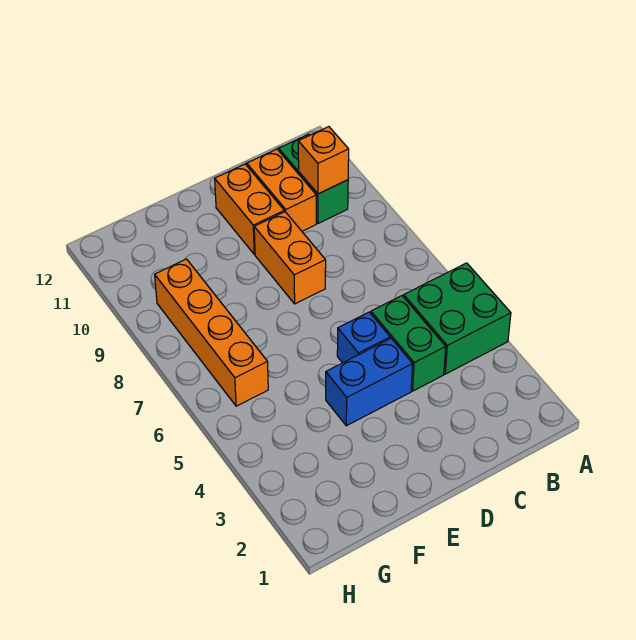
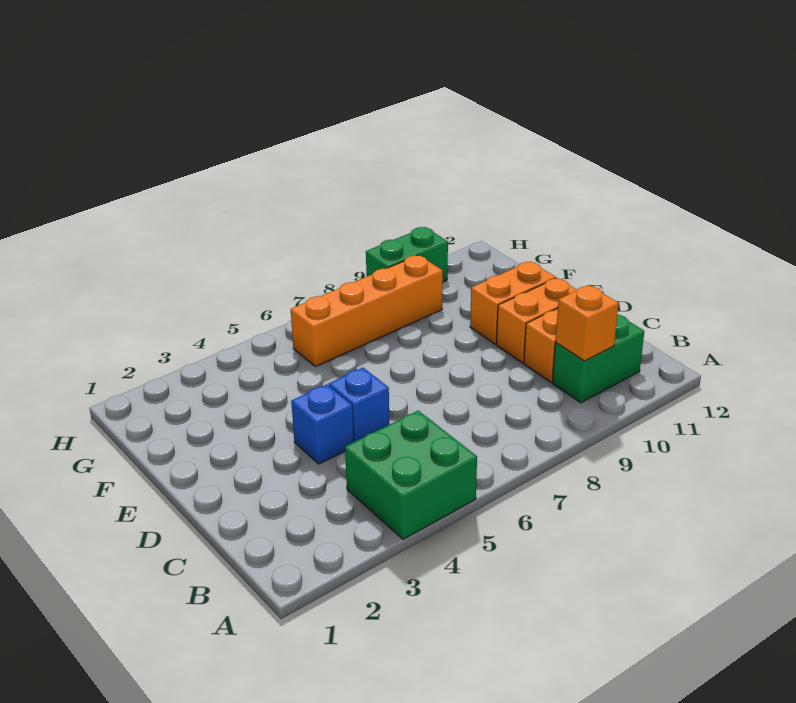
green brick C4:C5 level 1 -> green brick H9:H10 level 1
blue brick D4:E4 level 1 -> blue brick D4 level 1
orange brick D8:D9 level 1 -> orange brick E10:E11 level 1

